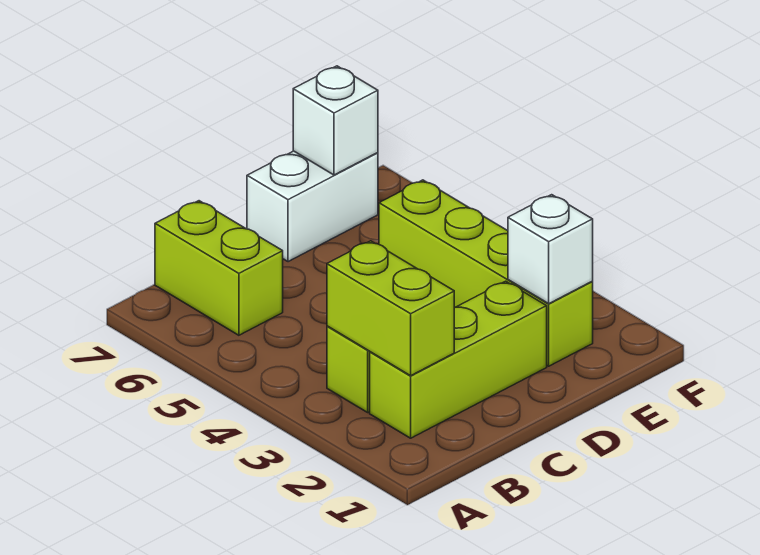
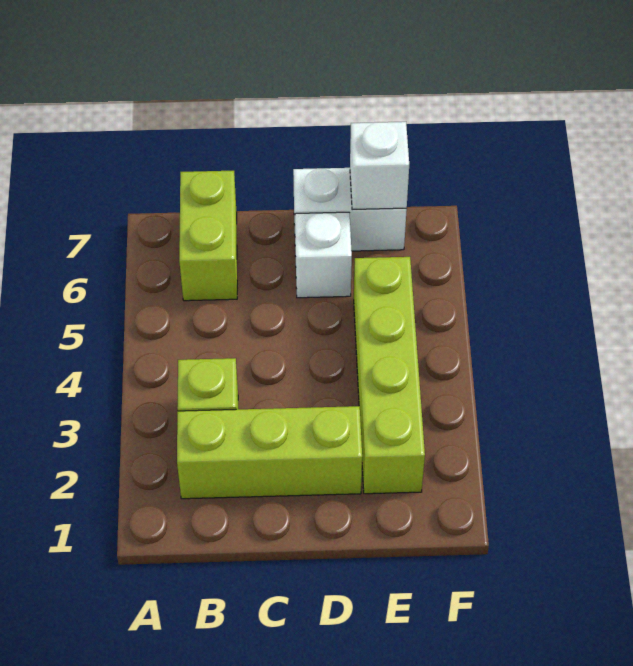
lime brick B2:B3 level 2 -> none
white brick E2 level 2 -> white brick D6 level 1

